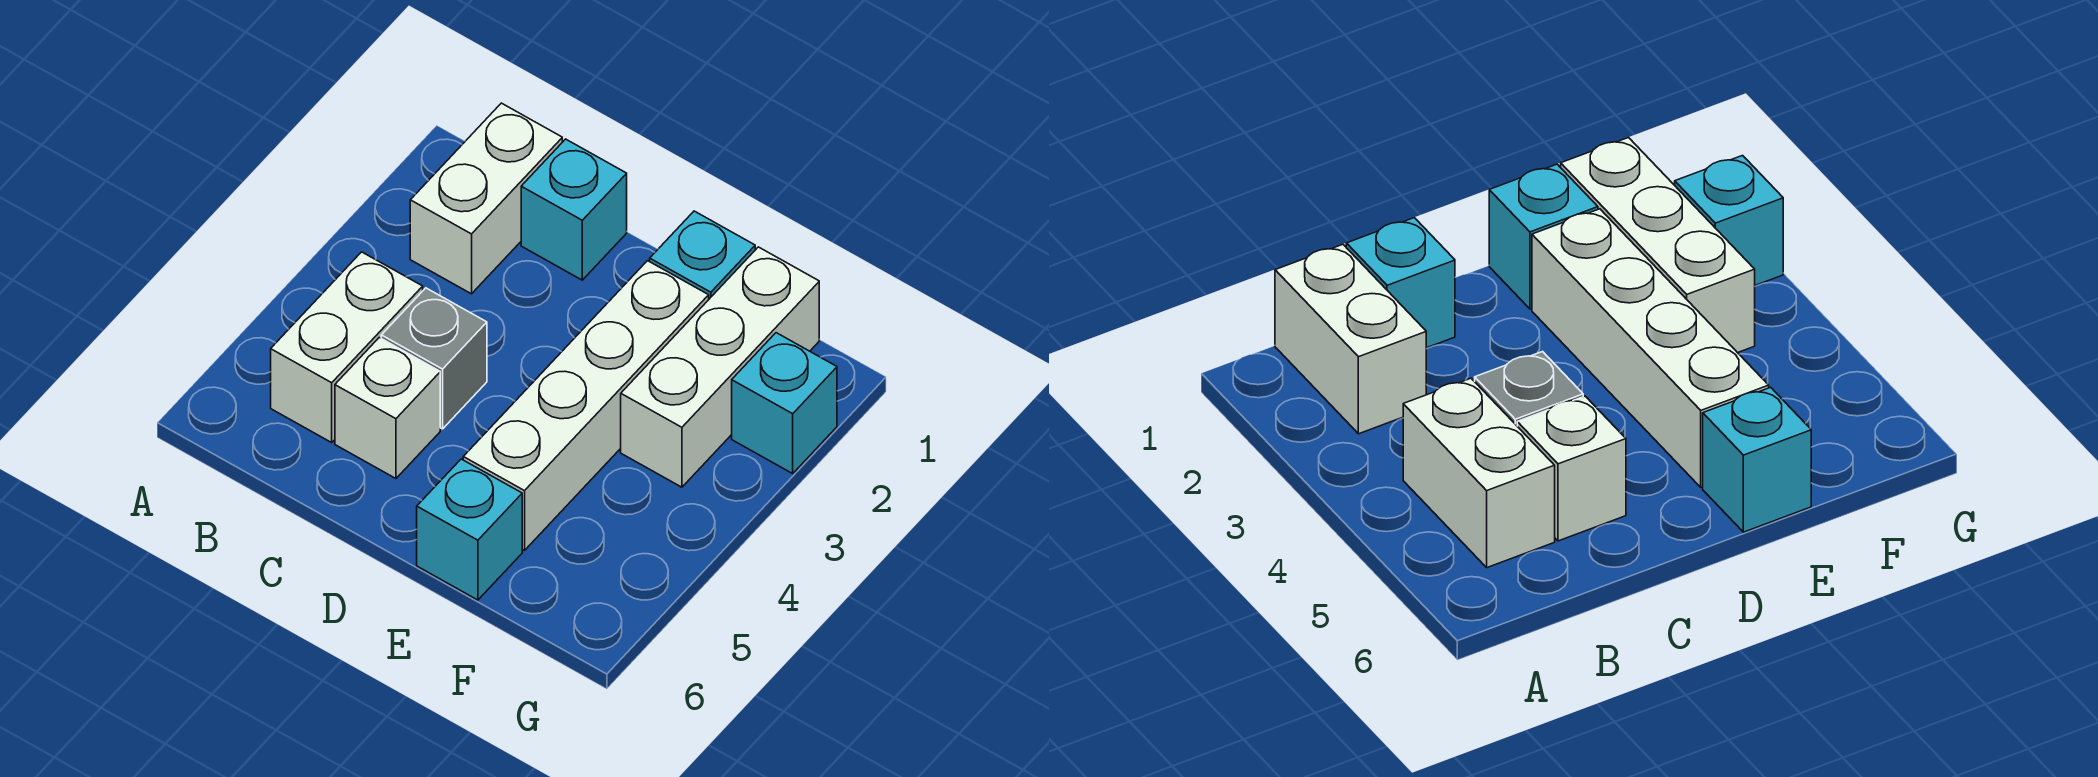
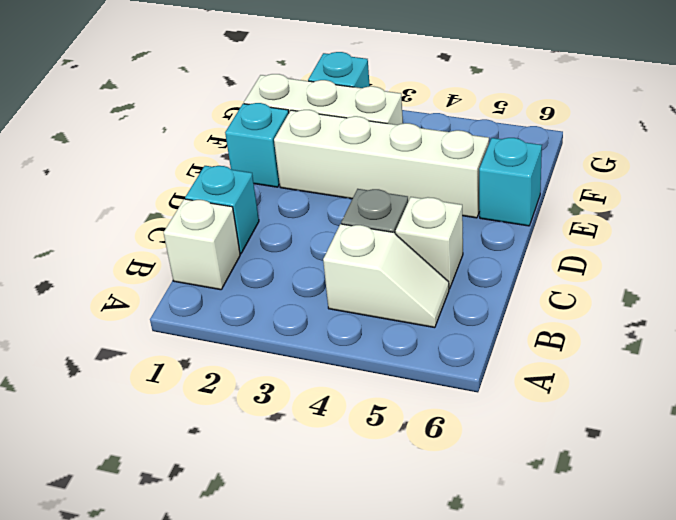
white brick B1:B2 level 1 -> white brick B1 level 1
white brick B4:B5 level 1 -> white slope B4:B5 level 1 top 4

